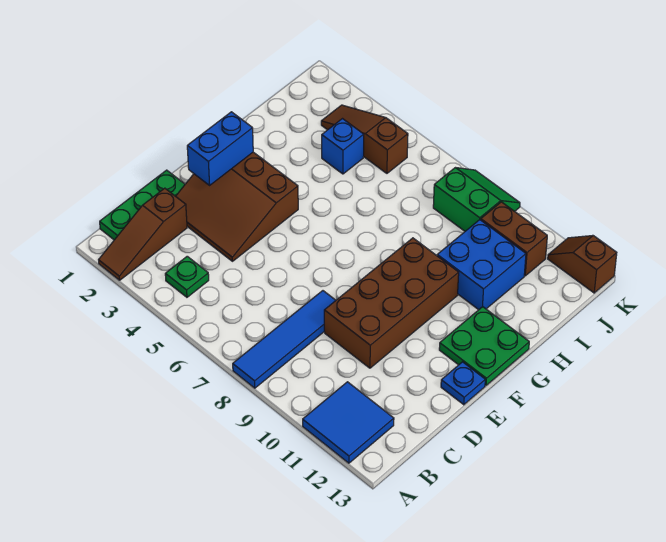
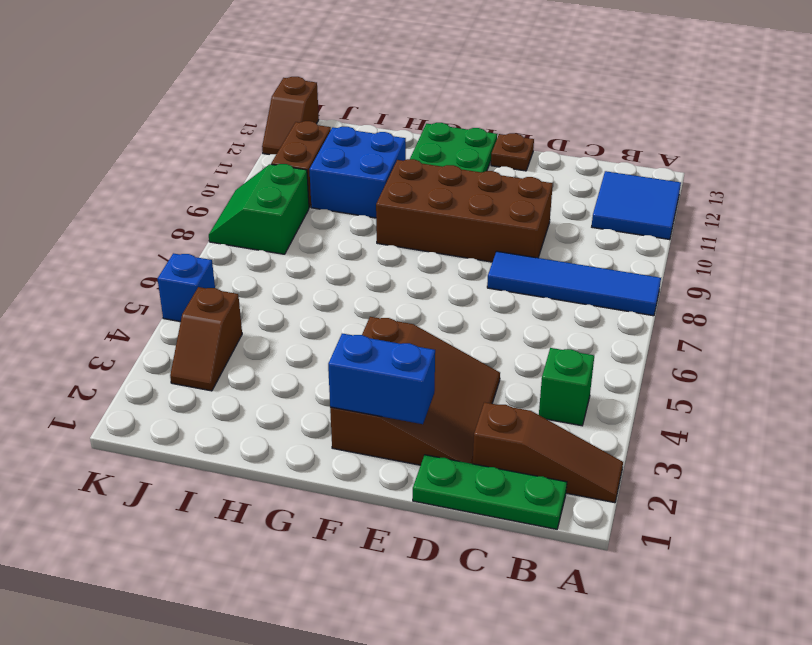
green plate B4 level 1 -> green brick B4 level 1
blue plate E13 level 1 -> brown plate E13 level 1
blue brick I4 level 1 -> blue brick K5 level 1
brown slope J3:J5 level 1 top 5 -> brown slope J3:J4 level 1 top 4

